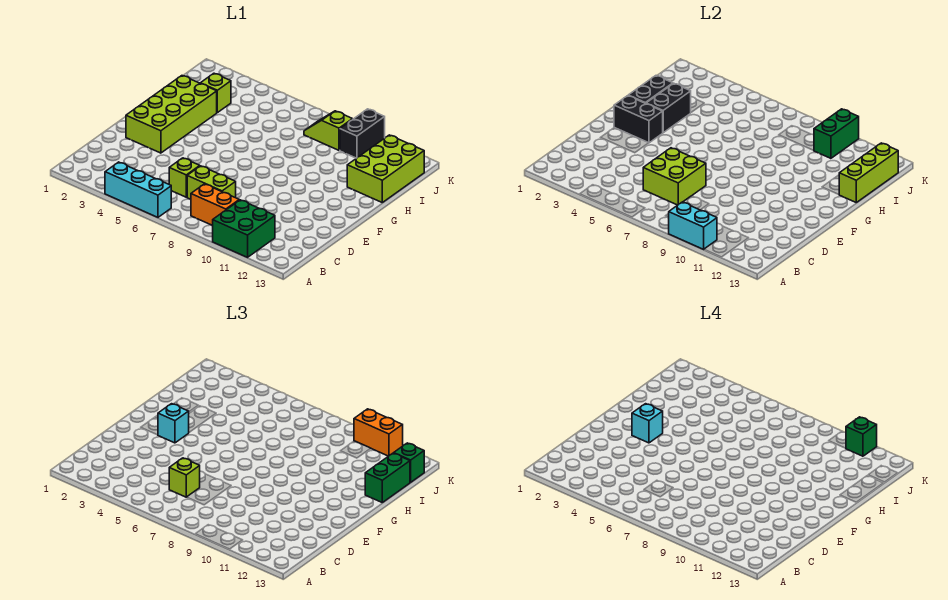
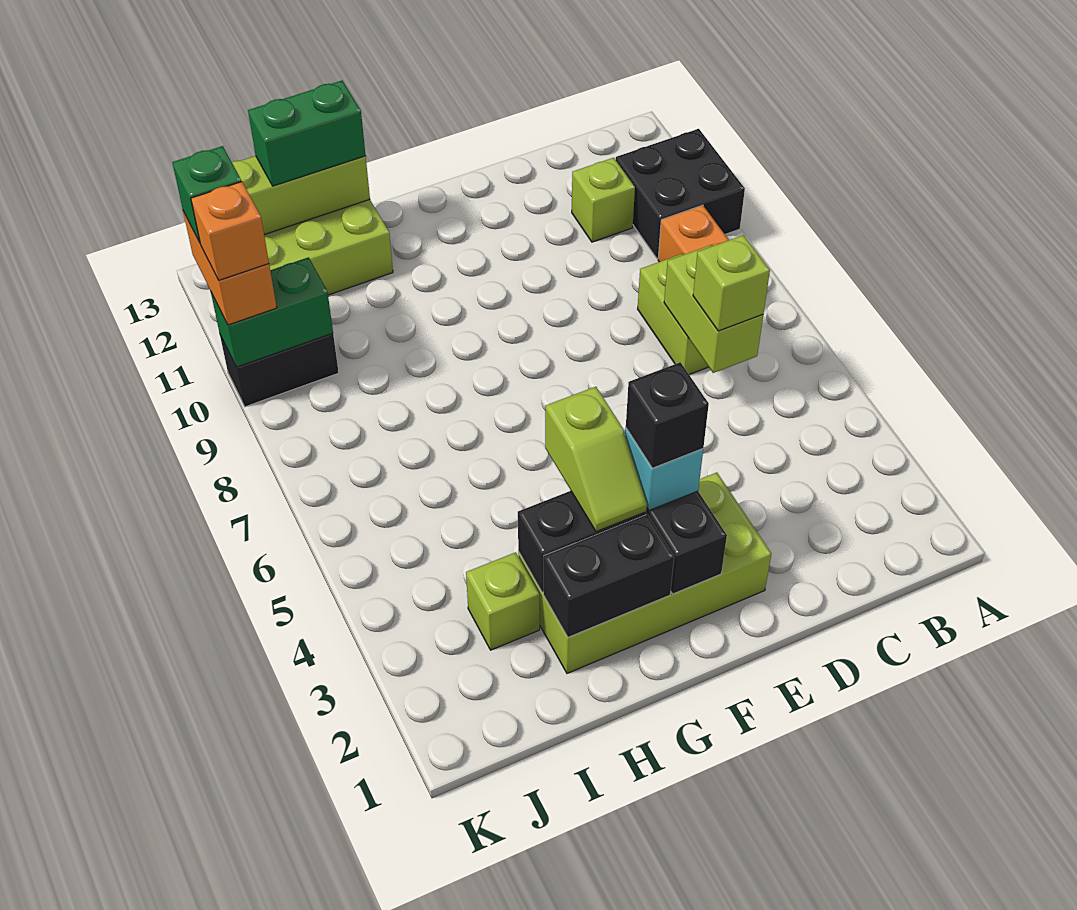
cyan brick A4:A6 level 1 -> none
cyan brick A9:A10 level 2 -> none
green brick A10:B11 level 1 -> black brick A10:B11 level 1
lime brick C6 level 1 -> lime brick C11 level 1
lime brick C6:D7 level 2 -> lime brick C6:C7 level 2
cyan brick F3 level 4 -> black brick F3 level 4
lime slope J8:J9 level 1 top 9 -> lime slope G3:G4 level 3 top 4
green brick J13 level 3 -> none
none -> orange brick K10 level 4

